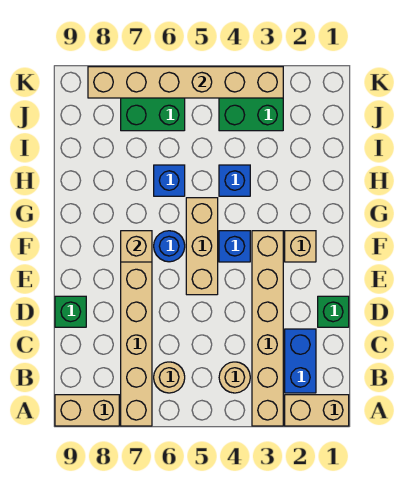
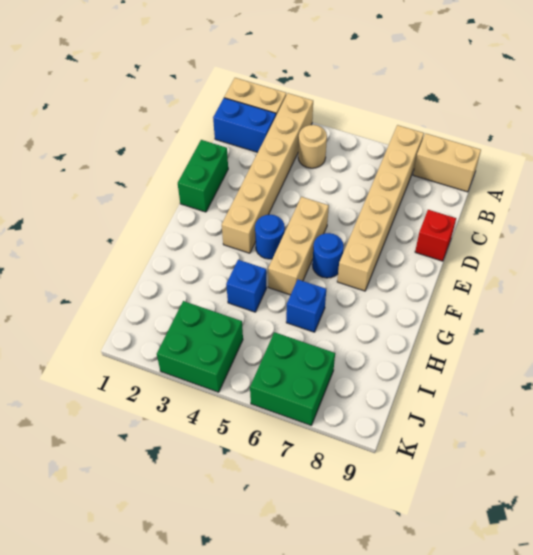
blue brick B2:C2 level 1 -> blue brick B1:B2 level 1
tan round brick B6 level 1 -> none
green brick D1 level 1 -> green brick D1:E1 level 1
green brick D9 level 1 -> red brick D9 level 1
tan brick F2 level 1 -> none
blue brick F4 level 1 -> blue round brick F4 level 1
tan brick F7 level 2 -> none
tan brick K3:K8 level 2 -> none

